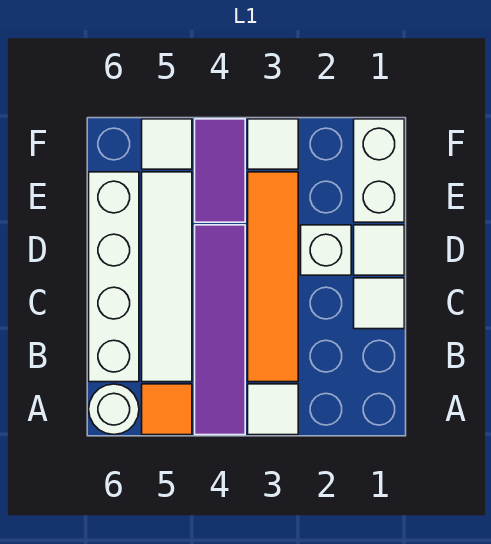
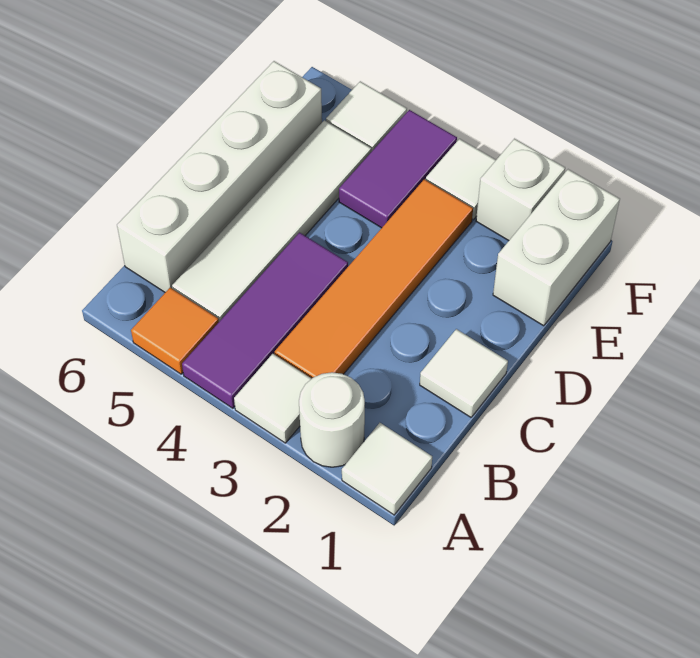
purple tile A4:D4 level 1 -> purple tile A4:C4 level 1
white round brick A6 level 1 -> white round brick A2 level 1
white tile D1 level 1 -> white tile A1 level 1
white brick D2 level 1 -> white brick F2 level 1

